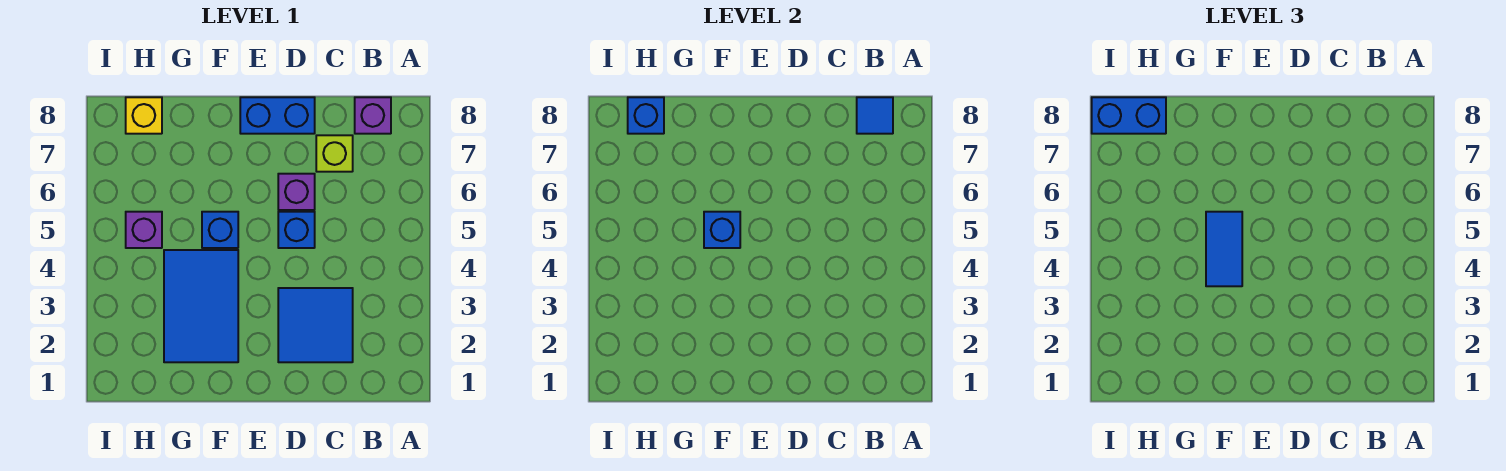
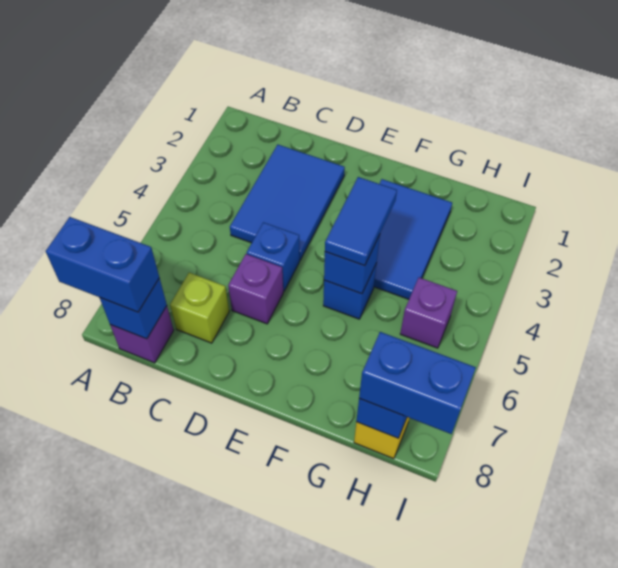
blue tile B8 level 2 -> blue brick B8 level 2
blue tile C2:D3 level 1 -> blue tile C2:D4 level 1
blue brick D8:E8 level 1 -> blue brick A8:B8 level 3

